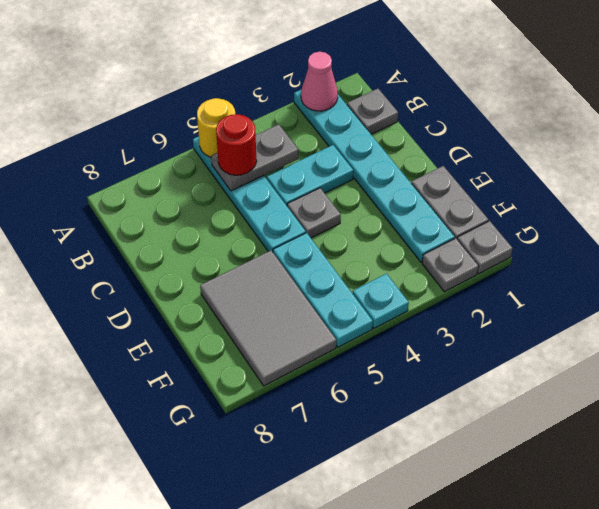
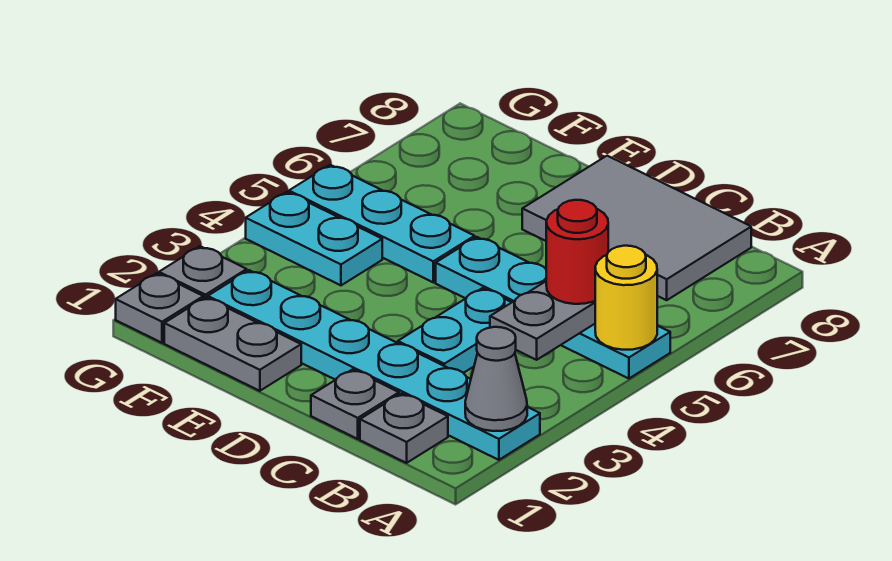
pink cone A2 level 2 -> grey cone A2 level 2
grey plate D4 level 1 -> grey plate C1 level 1
grey tile E6:G7 level 1 -> grey tile B7:D8 level 1
cyan plate G4 level 1 -> cyan plate F4:G4 level 1

